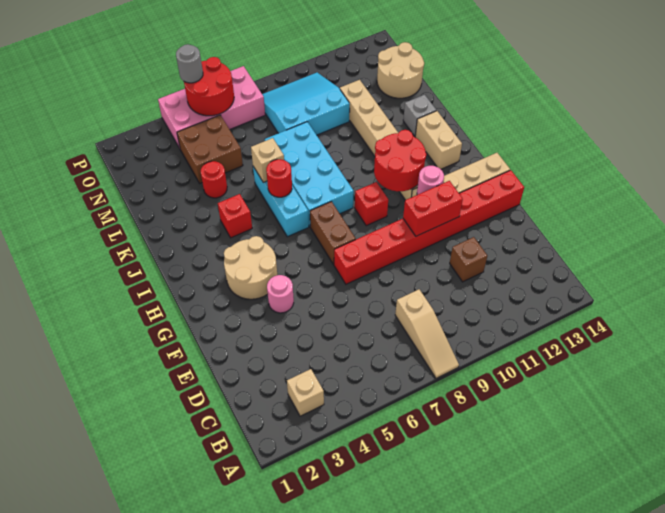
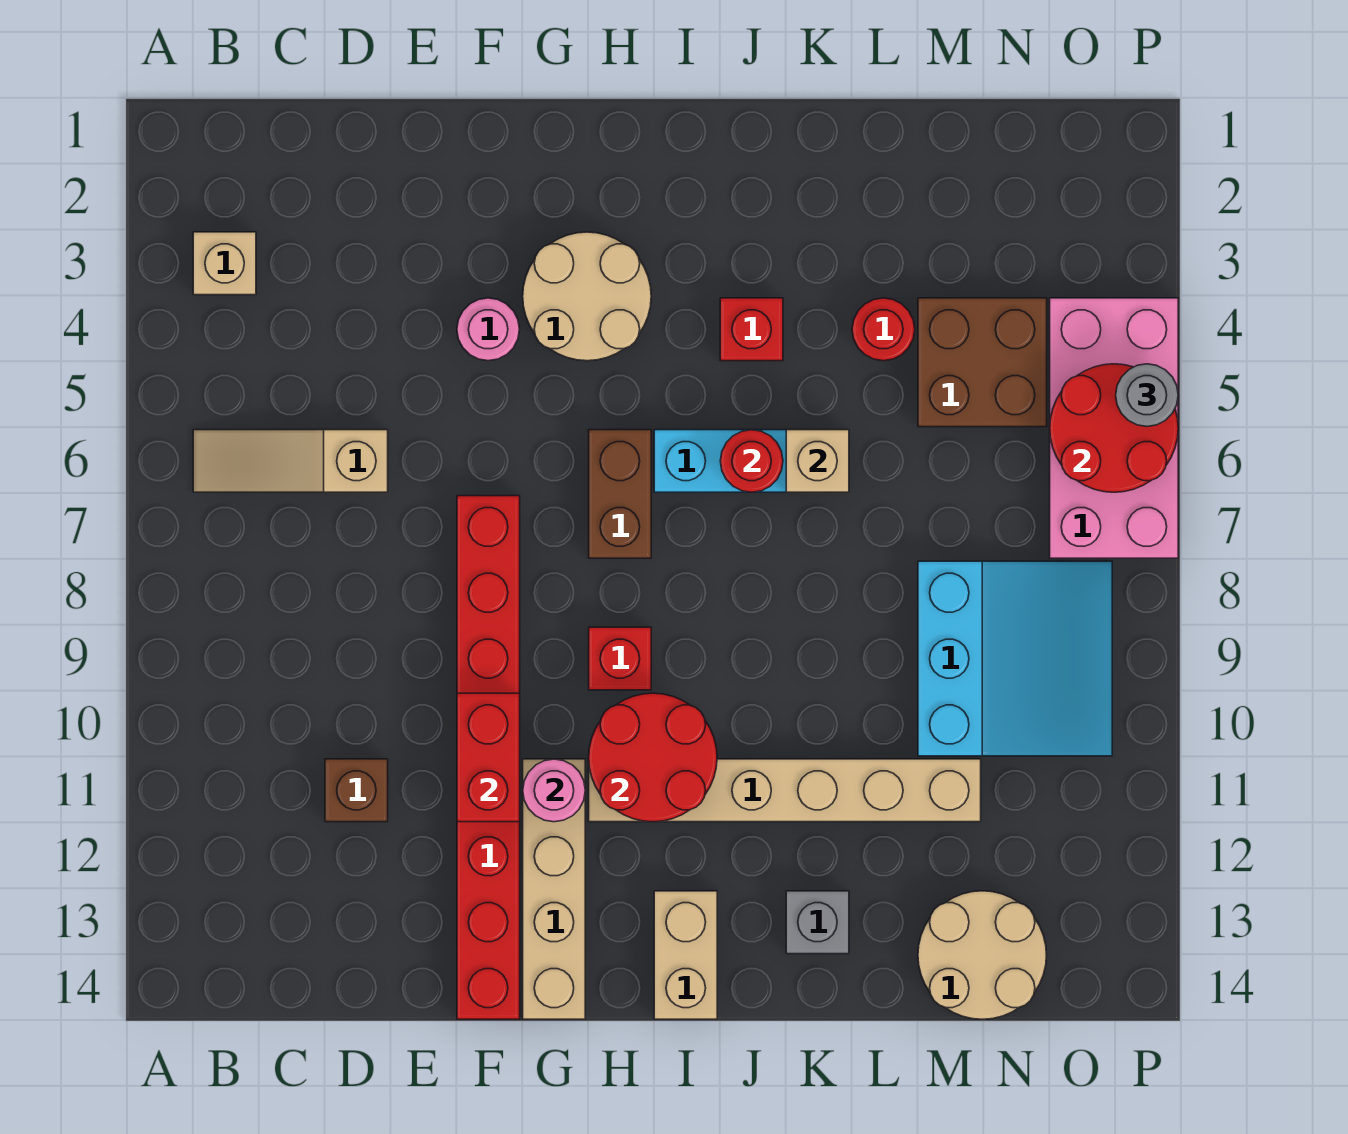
tan slope A8:C8 level 1 top C -> tan slope B6:D6 level 1 top D
brown brick G7:H7 level 1 -> brown brick H6:H7 level 1
cyan brick I7:L8 level 1 -> none
tan brick I13:J13 level 1 -> tan brick I13:I14 level 1

